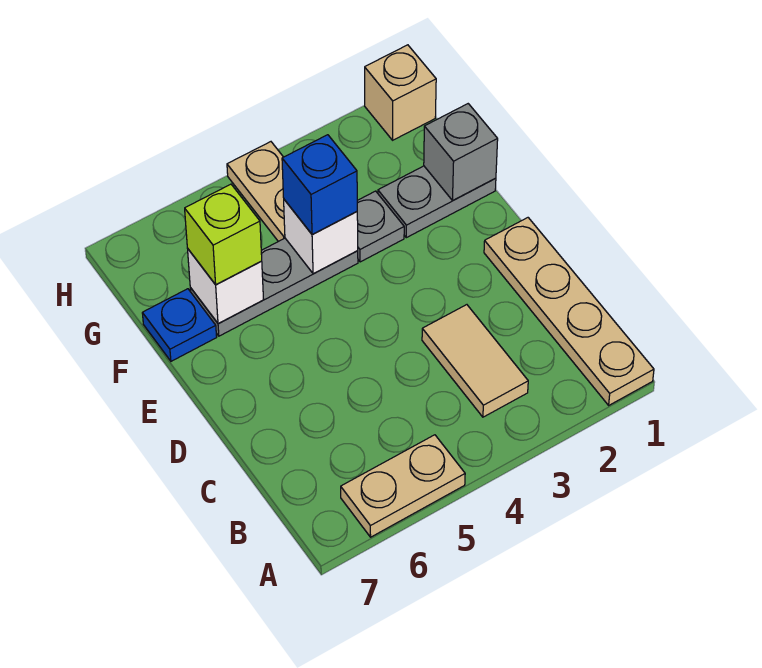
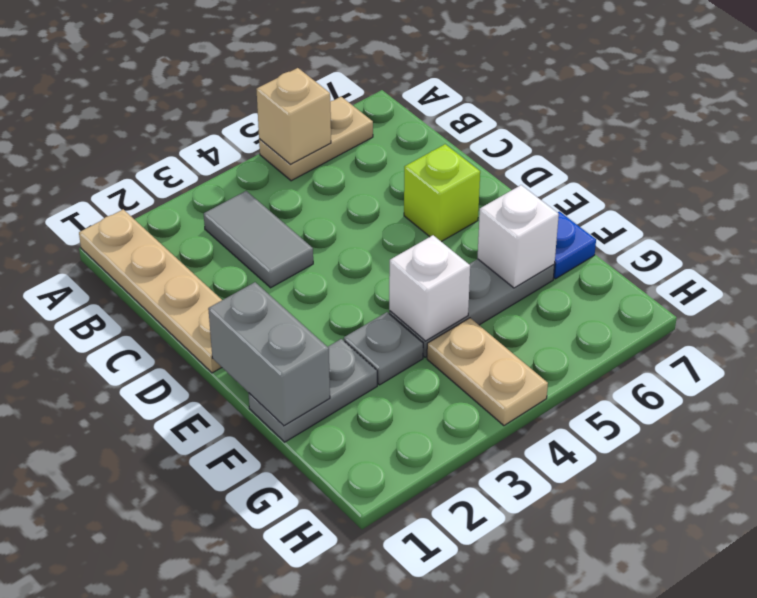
tan tile B3:C3 level 1 -> grey tile B3:C3 level 1
grey brick F1 level 2 -> grey brick E1:F1 level 2
blue brick F4 level 3 -> none
lime brick F6 level 3 -> lime brick D6 level 1
tan brick H1 level 1 -> tan brick A5 level 2

